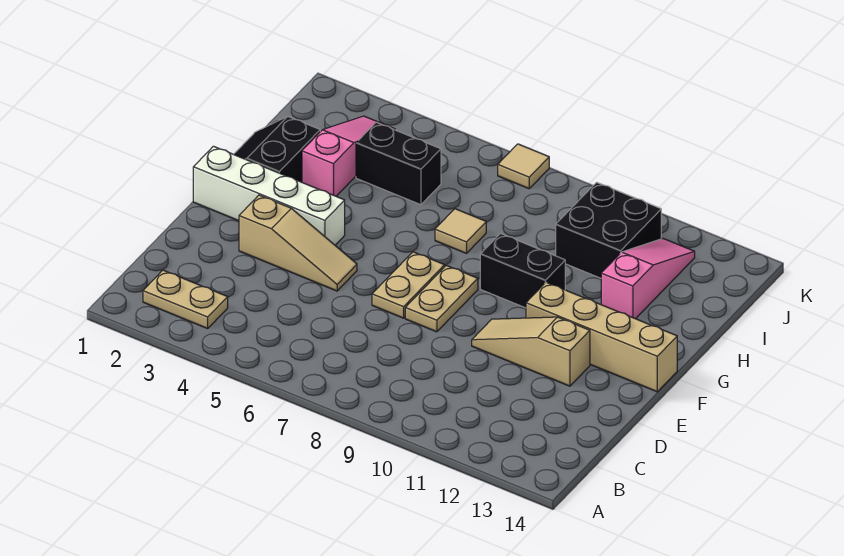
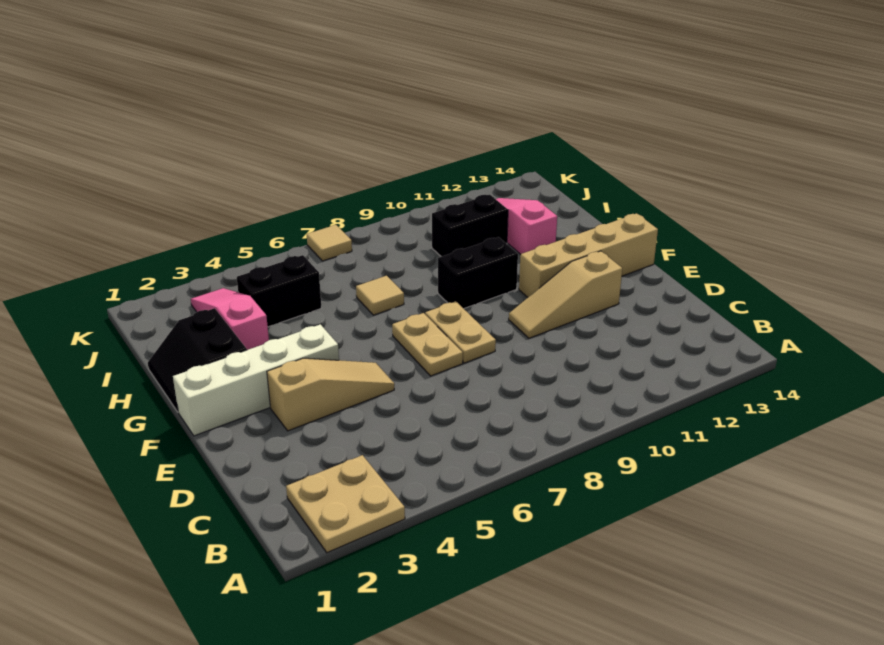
tan plate B2:B3 level 1 -> tan plate A2:B3 level 1
black brick I10:J11 level 1 -> black brick I10:I11 level 1

